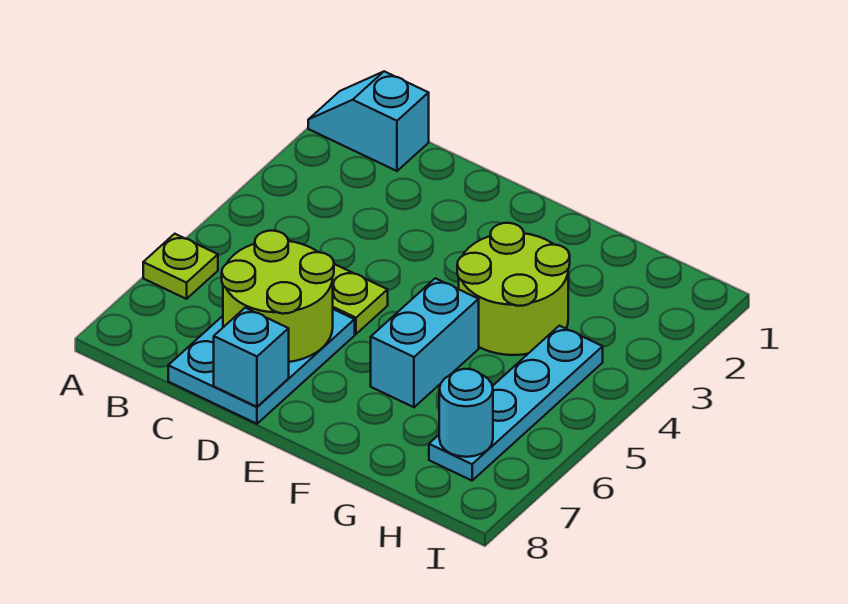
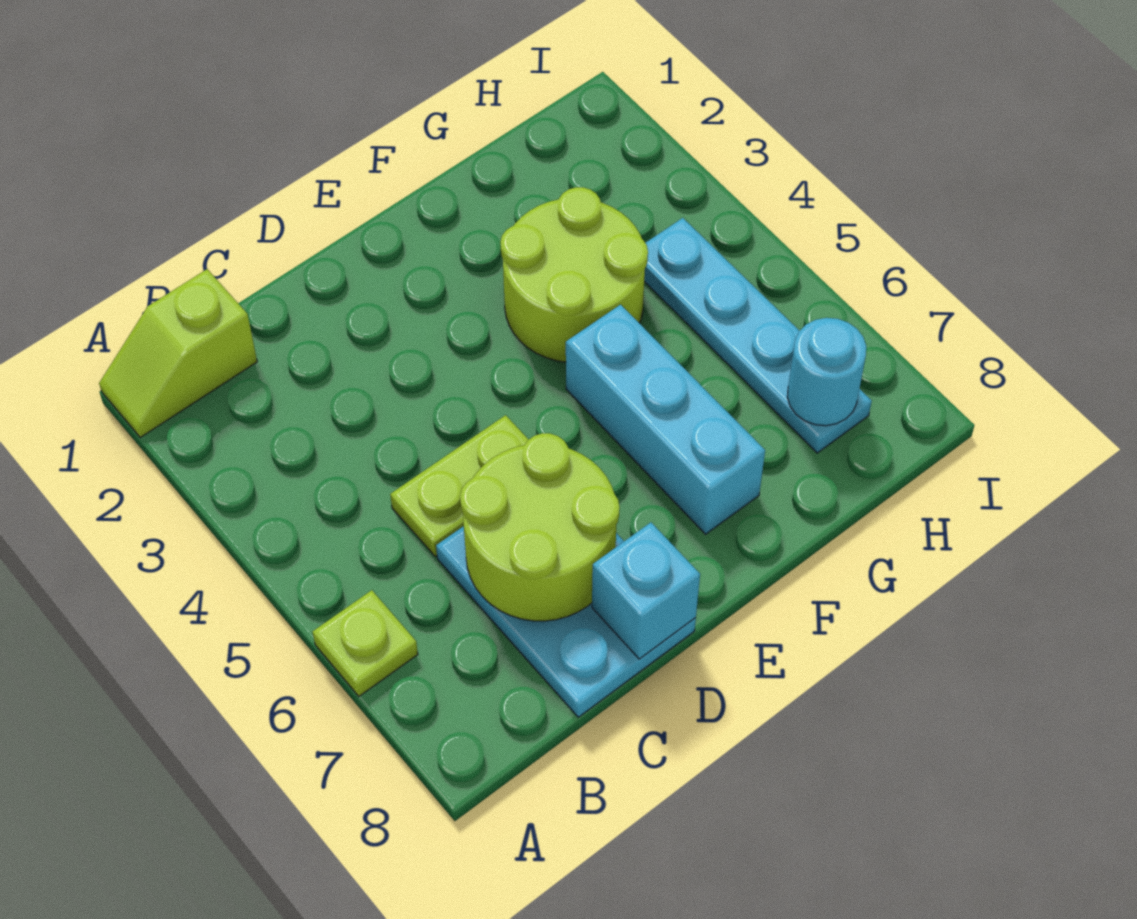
cyan slope A1:B1 level 1 top B -> lime slope A1:B1 level 1 top B
cyan brick F5:F6 level 1 -> cyan brick F5:F7 level 1

